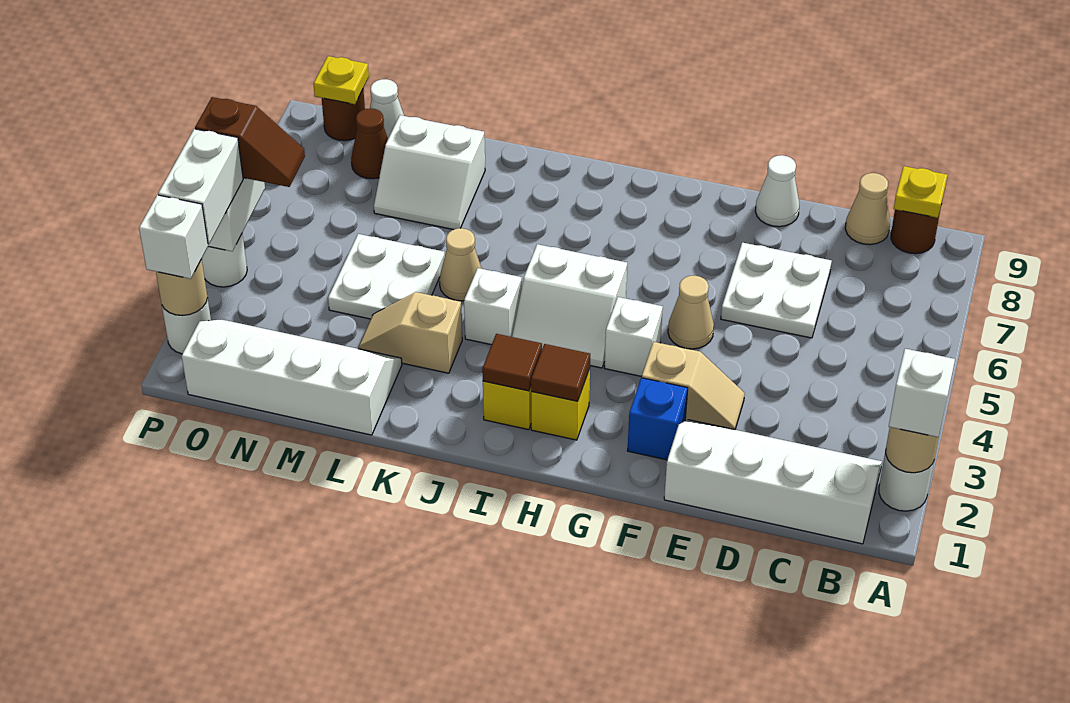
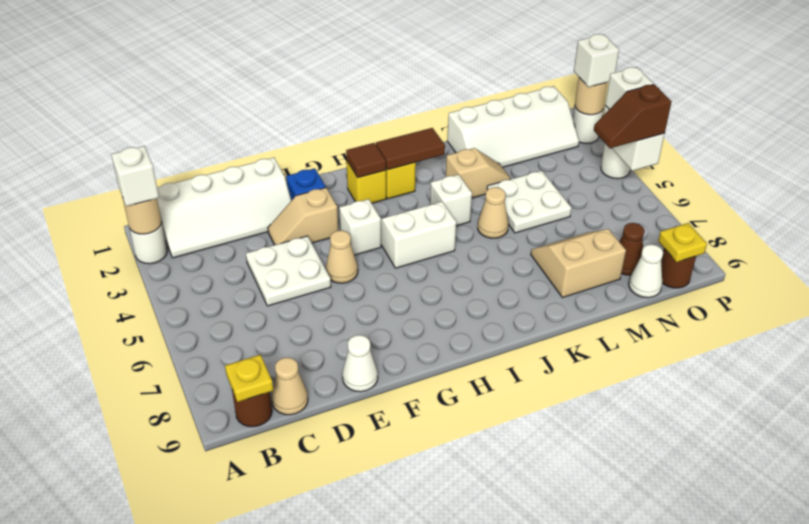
white plate D6:E7 level 1 -> white plate D4:E5 level 1
brown tile I2 level 2 -> brown tile I2:J2 level 2
white slope L7:M8 level 1 top 8 -> tan slope L7:M8 level 1 top 8
white brick P3:P4 level 3 -> white brick P4 level 3

